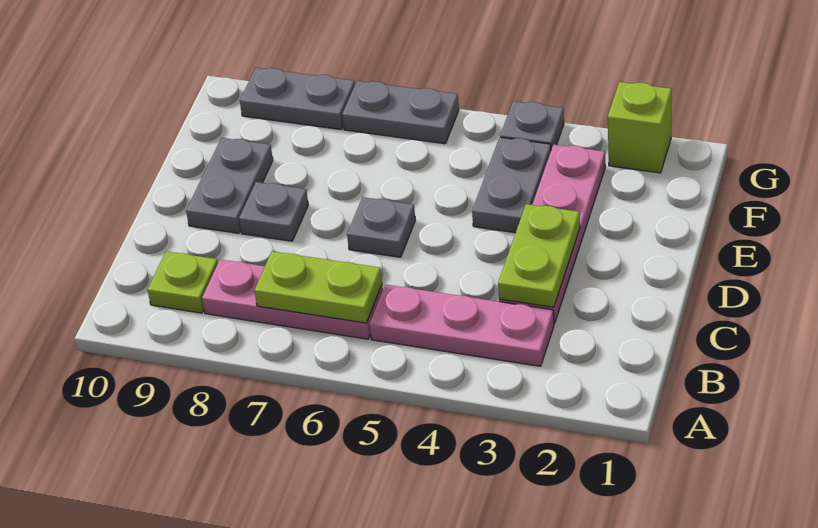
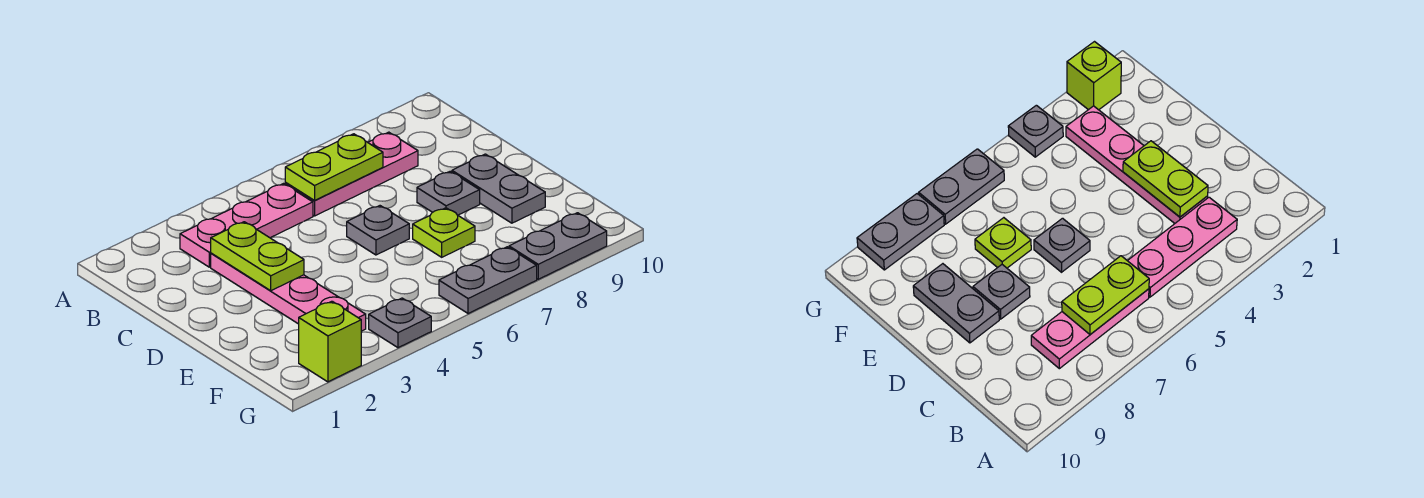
lime plate B9 level 1 -> lime plate E7 level 1
grey plate E4:F4 level 1 -> none

